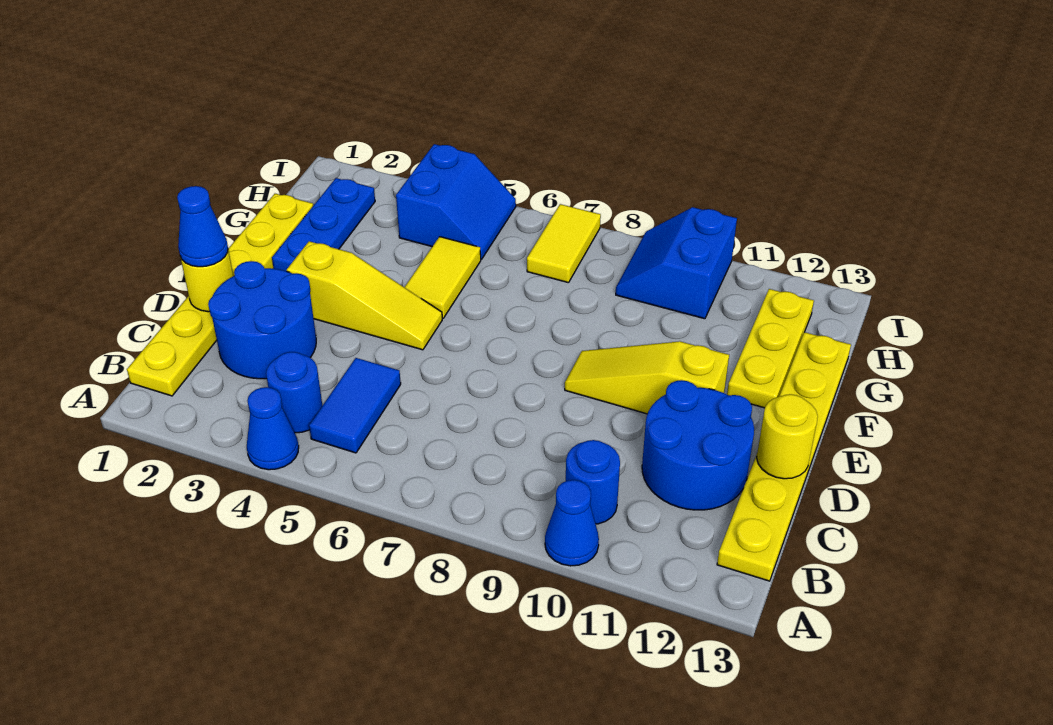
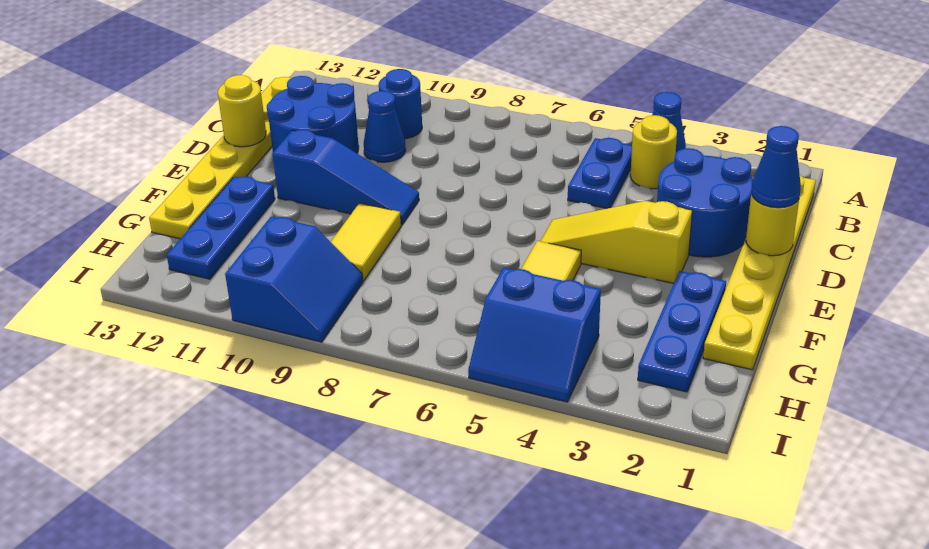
blue cone A10 level 1 -> blue cone C10 level 1
blue round brick B4 level 1 -> yellow round brick B4 level 1
blue tile B5:C5 level 1 -> blue plate B5:C5 level 1
yellow slope E9:E11 level 1 top 11 -> blue slope E9:E11 level 1 top 11
yellow plate F12:H12 level 1 -> blue plate F12:H12 level 1
blue slope H4:I5 level 1 top 4 -> blue slope H4:I5 level 1 top H
yellow tile H7:I7 level 1 -> yellow tile F9:G9 level 1

